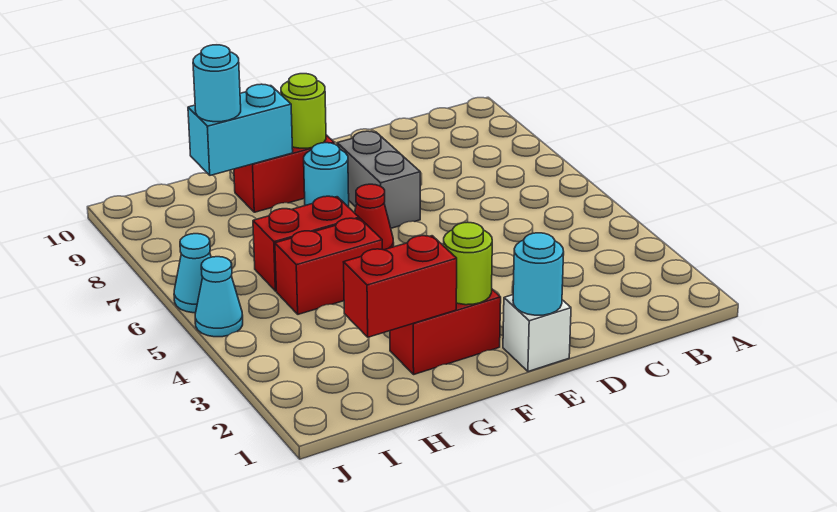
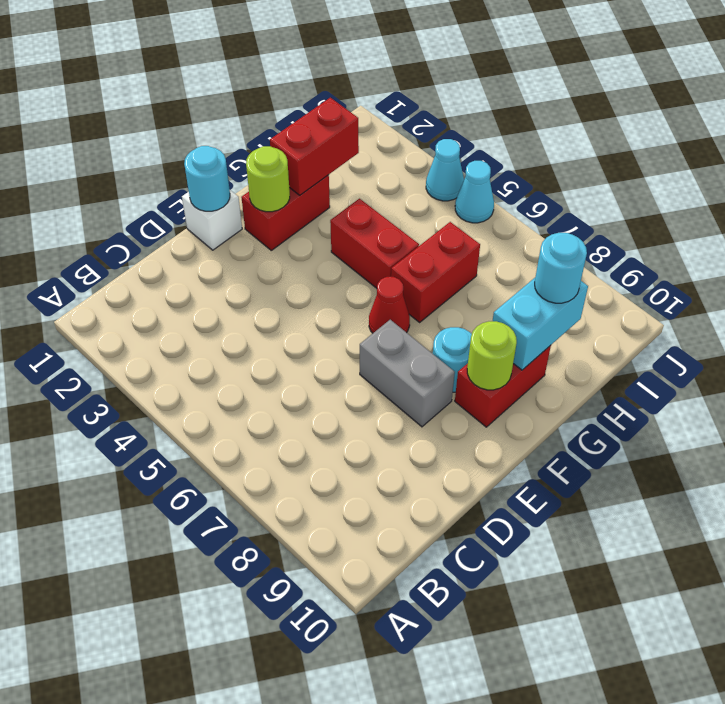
red brick G5:H5 level 1 -> red brick G4:G5 level 1
cyan cone J6 level 1 -> cyan cone J4 level 1

